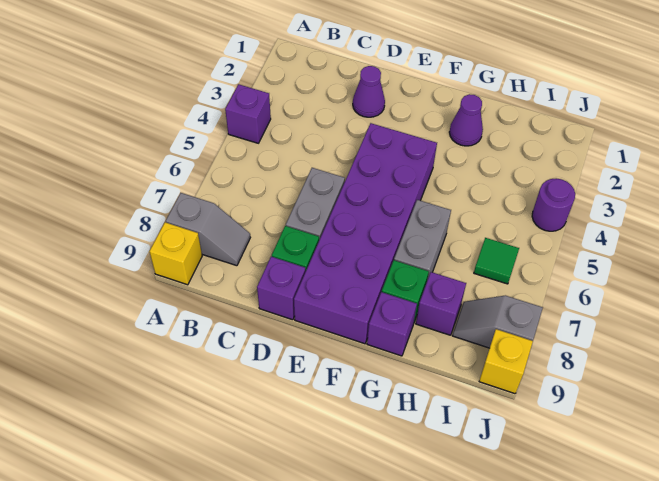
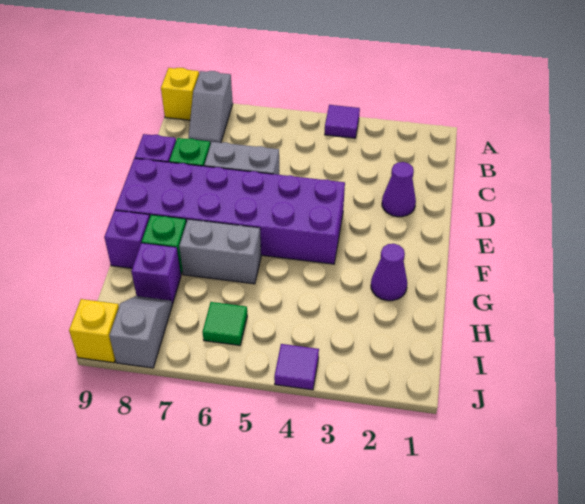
purple brick A4 level 1 -> purple tile A4 level 1
purple round brick J4 level 1 -> purple tile J4 level 1

